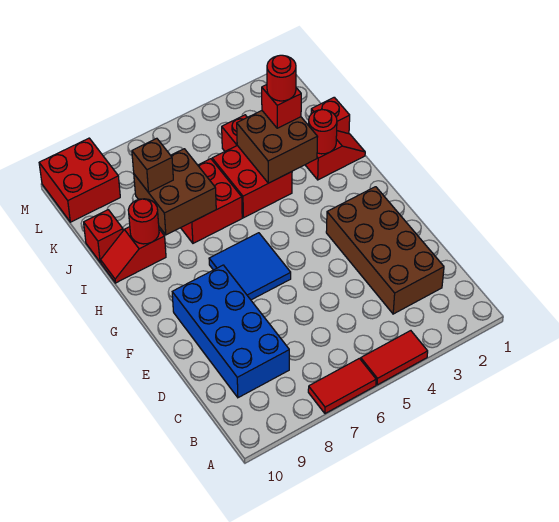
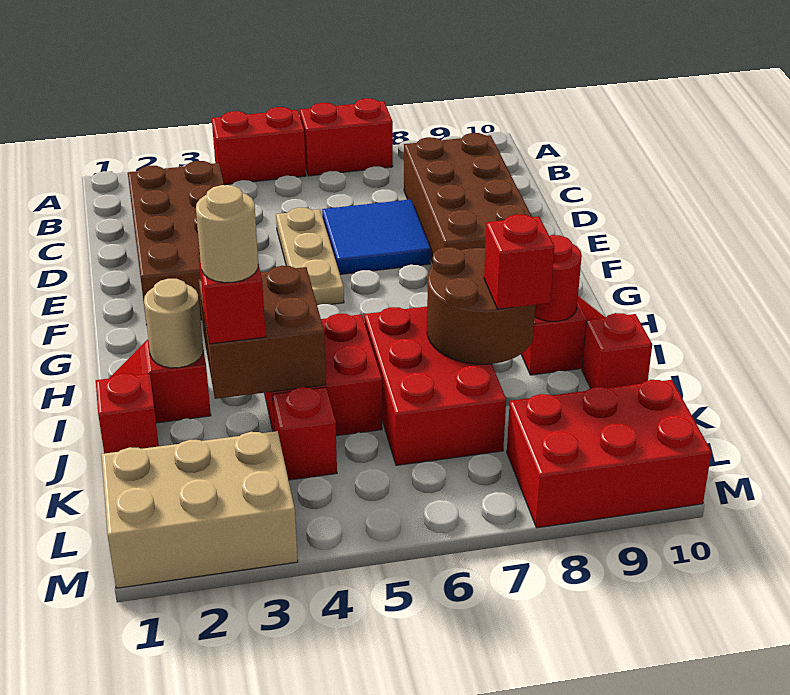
red tile A4:A5 level 1 -> red brick A4:A5 level 1
red tile A6:A7 level 1 -> red brick A6:A7 level 1
blue brick C8:F9 level 1 -> brown brick C8:F9 level 1
none -> tan plate D5:F5 level 1
blue tile F6:G7 level 1 -> blue tile D6:E7 level 1
red round brick I2 level 2 -> tan round brick I2 level 2
red brick I6:J7 level 1 -> red brick I6:K7 level 1
brown brick I7:J8 level 2 -> brown round brick I7:J8 level 2
red round brick J3 level 4 -> tan round brick J3 level 4
brown brick J8 level 3 -> red brick J8 level 3
none -> tan brick L1:M3 level 1
red brick L9:M10 level 1 -> red brick L8:M10 level 1

